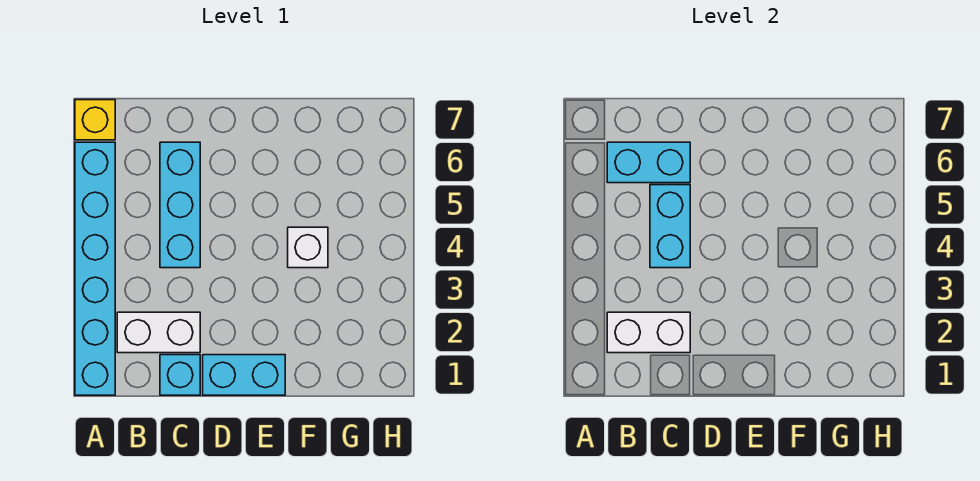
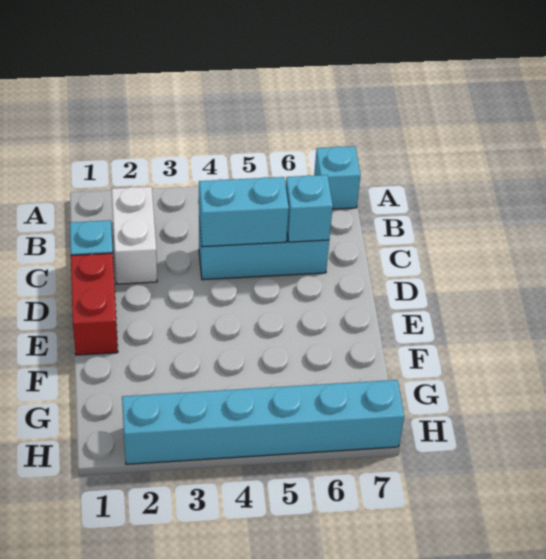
cyan brick A1:A6 level 1 -> cyan brick H2:H7 level 1
yellow brick A7 level 1 -> cyan brick A7 level 1
white brick B2:C2 level 2 -> none
cyan brick B6:C6 level 2 -> cyan brick C6 level 2
cyan brick D1:E1 level 1 -> red brick D1:E1 level 1
white brick F4 level 1 -> none

